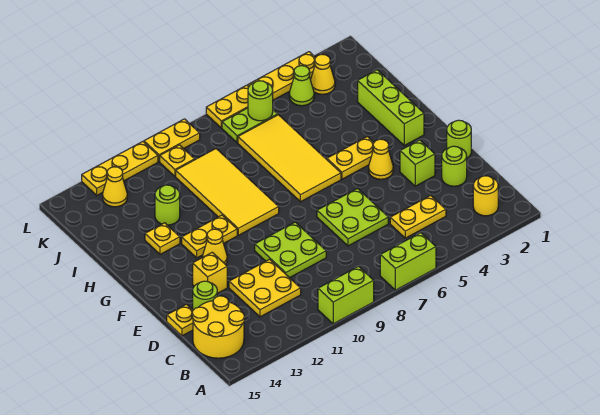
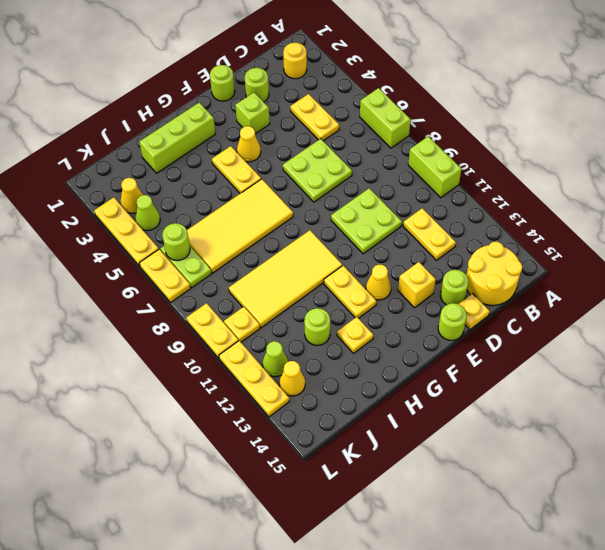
yellow plate C11:D12 level 1 -> yellow plate C11:C12 level 1
none -> lime round brick E15 level 1
none -> lime cone K12 level 1

